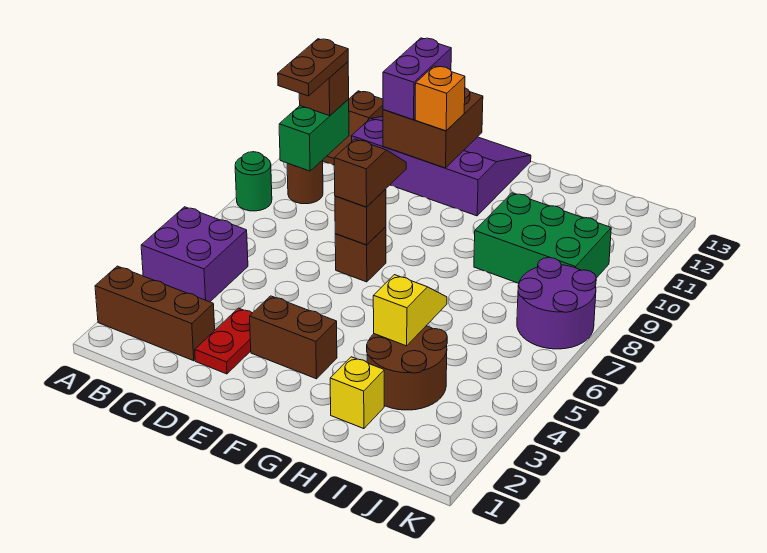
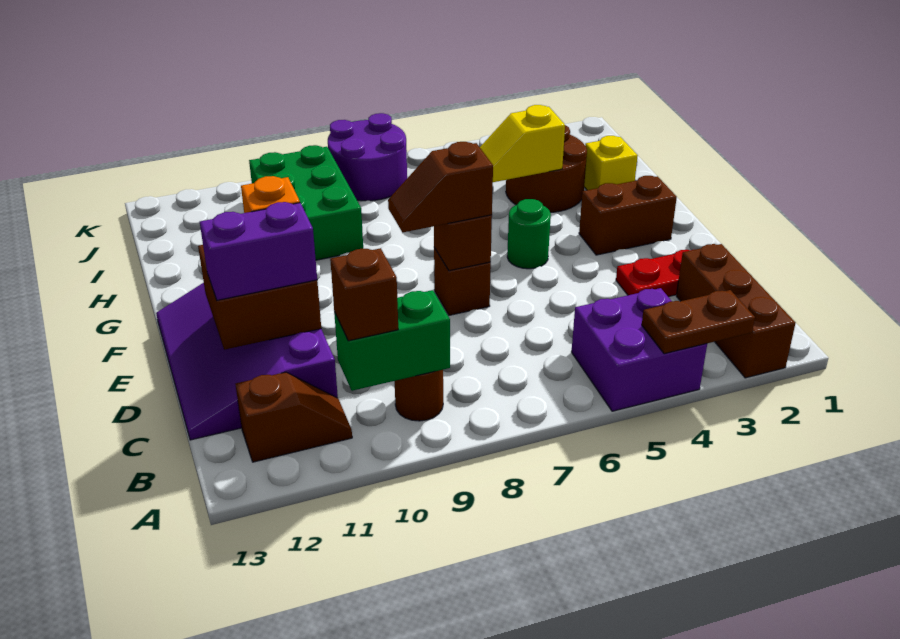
green round brick A8 level 1 -> green round brick F5 level 1
brown plate B9:B10 level 4 -> brown plate A3:A4 level 2
brown brick E3:F3 level 1 -> brown brick F2:F3 level 1

